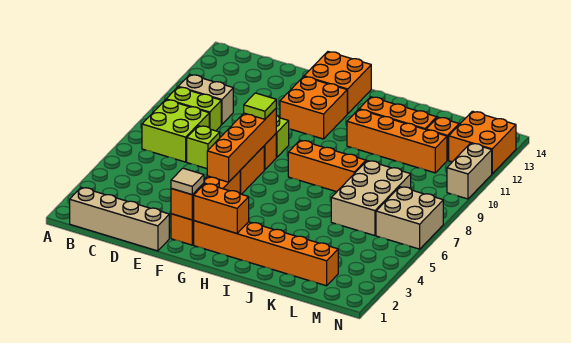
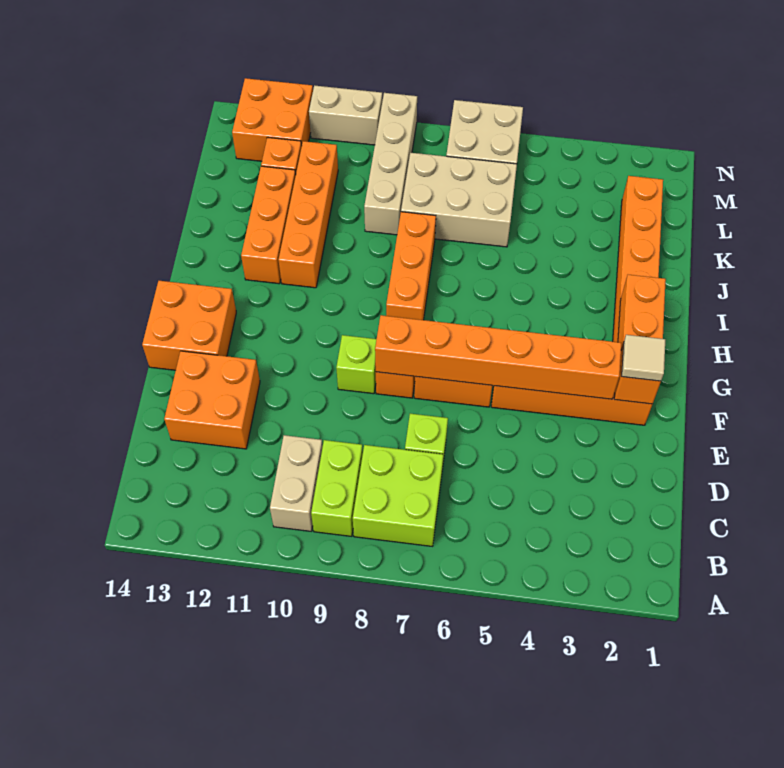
tan brick B1:E1 level 1 -> tan brick K9:N9 level 1
orange brick F5:F8 level 2 -> orange brick F3:F8 level 2
lime tile F8 level 3 -> none
orange brick F11:G12 level 1 -> orange brick D12:E13 level 1

